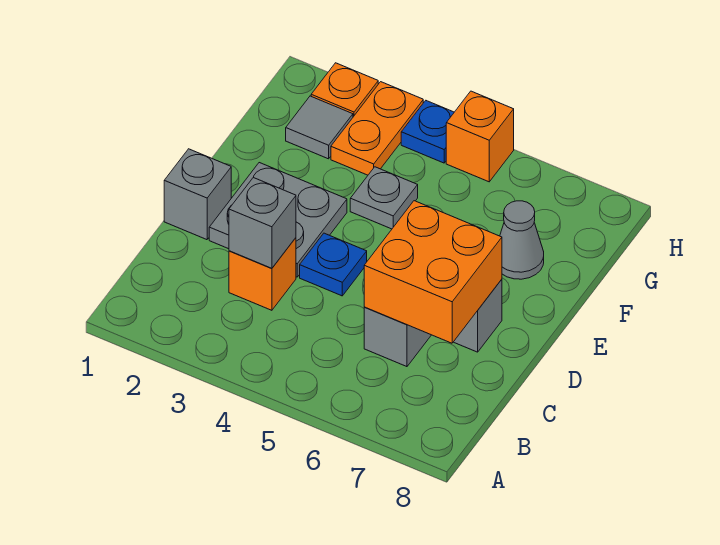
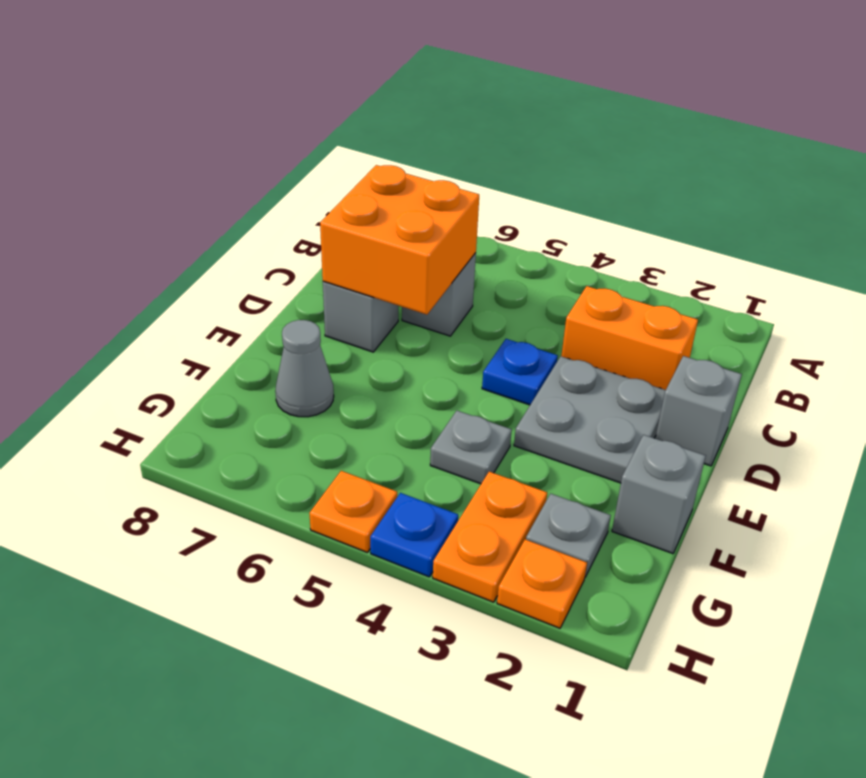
orange brick C3 level 1 -> orange brick C2:C3 level 1
grey brick C3 level 2 -> grey brick F1 level 1
grey tile G2 level 1 -> grey plate G2 level 1
orange brick H5 level 1 -> orange plate H5 level 1

